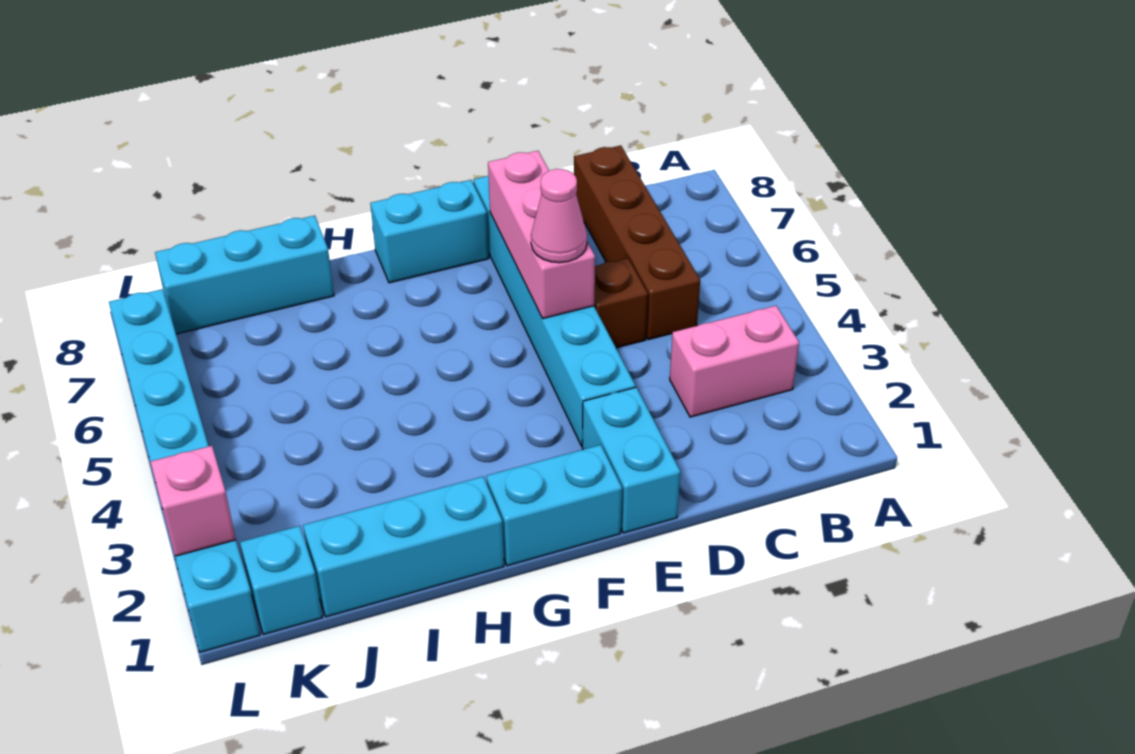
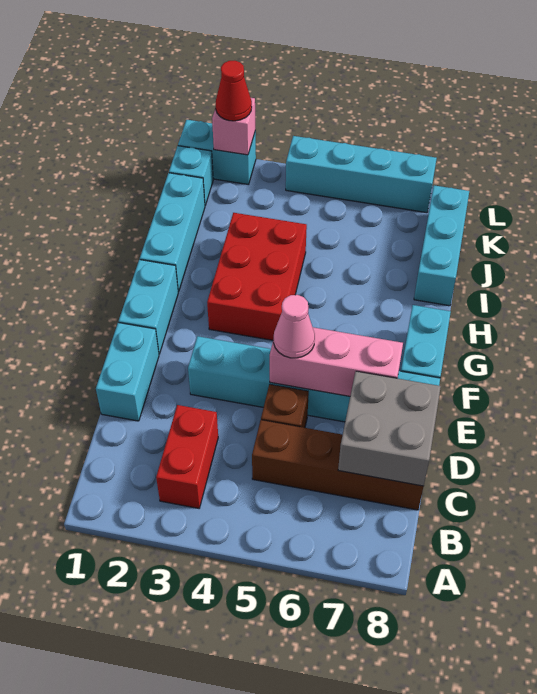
pink brick B3:C3 level 1 -> red brick B3:C3 level 1
none -> grey brick C7:D8 level 2
cyan brick E1:E2 level 1 -> cyan brick D1:E1 level 1
none -> red brick G3:I4 level 1
none -> red cone L2 level 3

